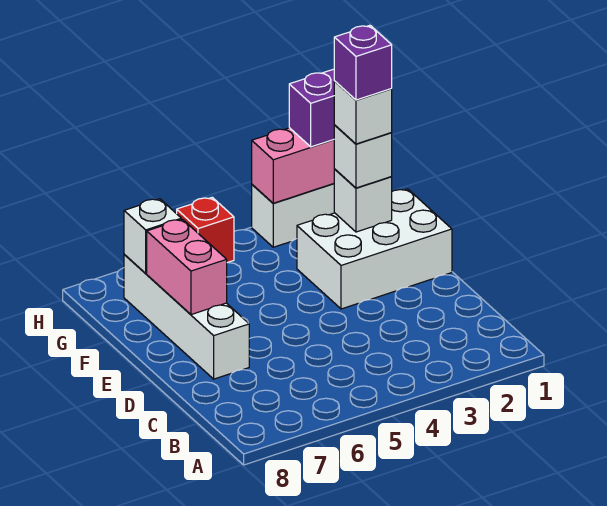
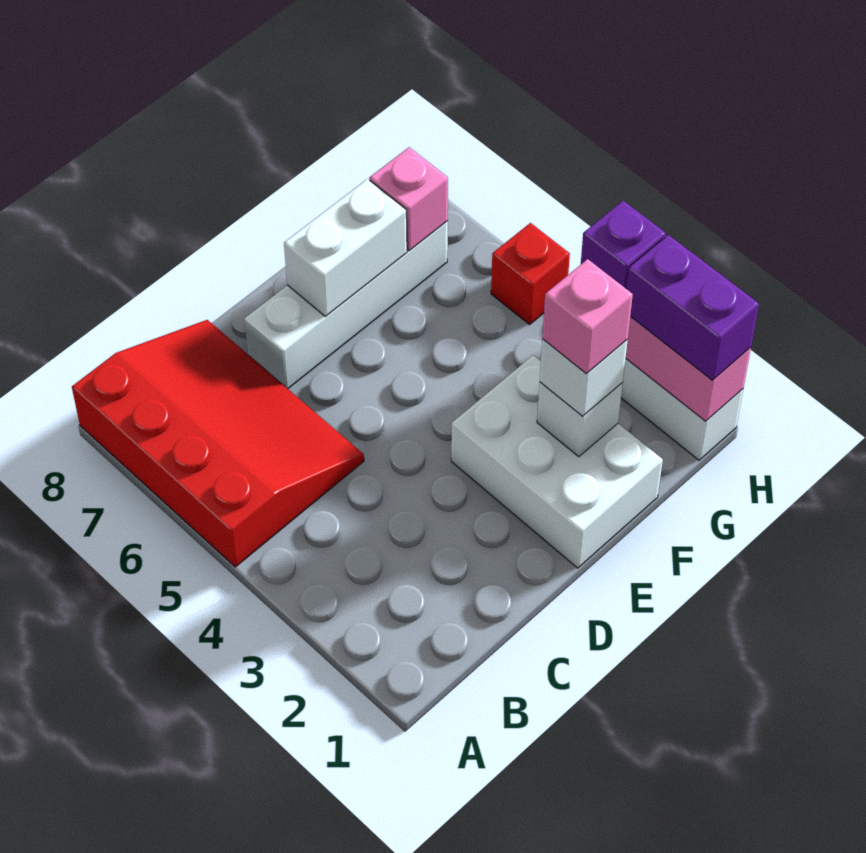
none -> red slope A5:C8 level 1 top A
pink brick E7:F7 level 2 -> white brick E7:F7 level 2
white brick F2 level 4 -> pink brick F2 level 4
purple brick F2 level 5 -> purple brick H3 level 3
white brick G7 level 2 -> pink brick G7 level 2

